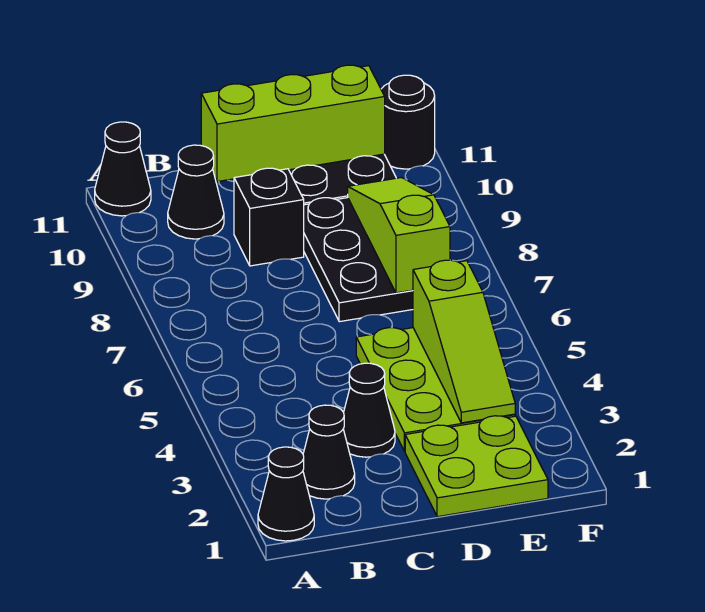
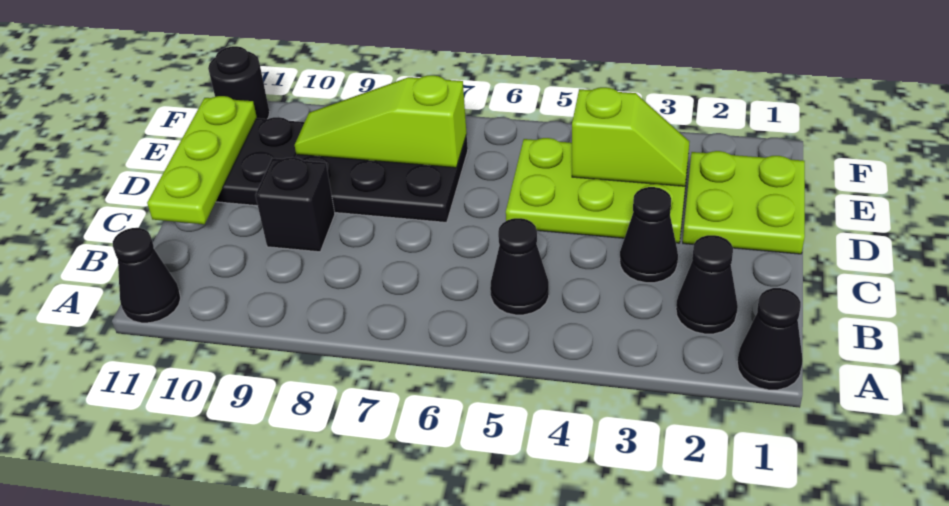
black cone B10 level 1 -> black cone B5 level 1
lime brick C11:E11 level 2 -> lime plate C11:E11 level 2
lime slope E3:E5 level 2 top 5 -> lime slope E3:E4 level 2 top 4

